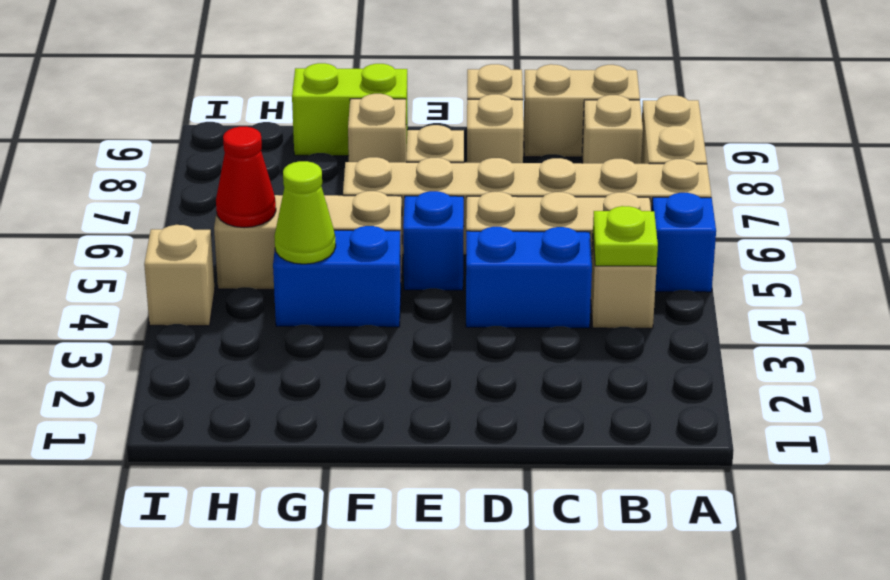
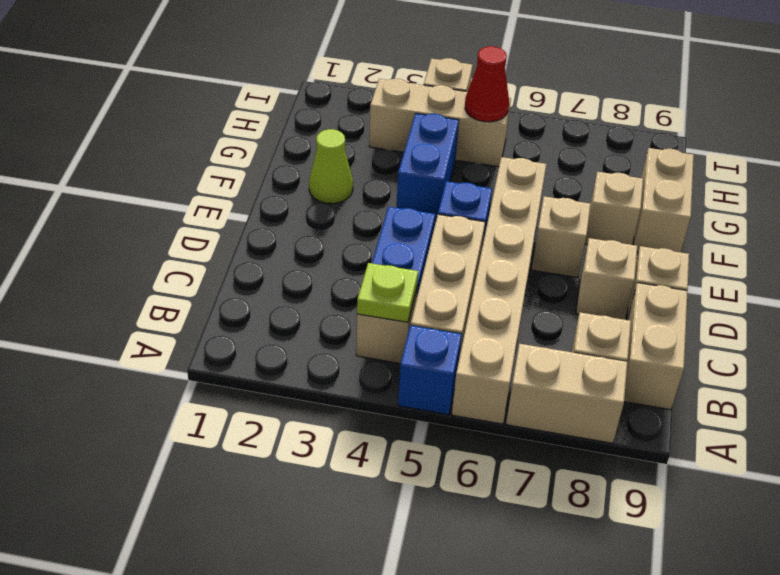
tan brick F5:H5 level 1 -> tan brick H3:H5 level 1
lime brick F9:G9 level 1 -> tan brick F9:G9 level 1
lime cone G4 level 2 -> lime cone F2 level 1

